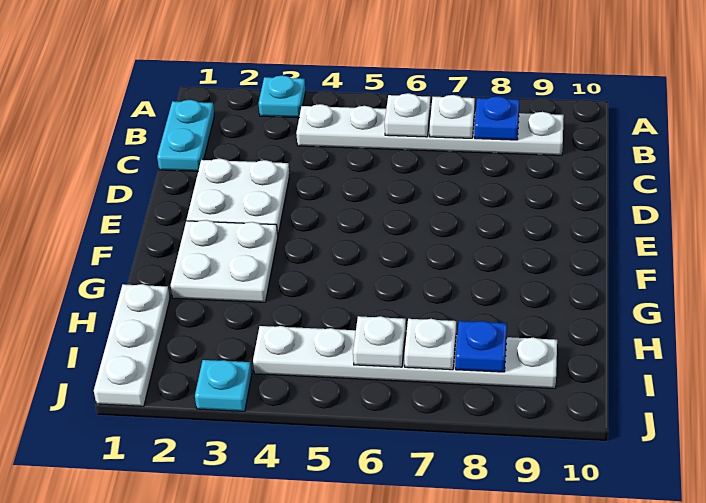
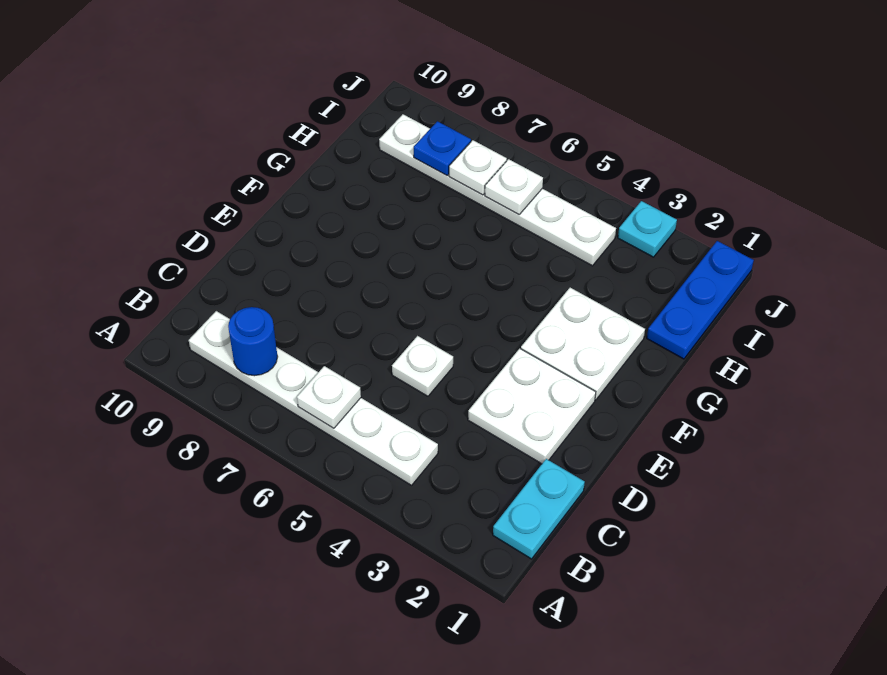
cyan plate A3 level 1 -> none
white plate B7 level 2 -> white plate D5 level 1
blue plate B8 level 2 -> blue round brick B8 level 2
white plate H1:J1 level 1 -> blue plate H1:J1 level 1

